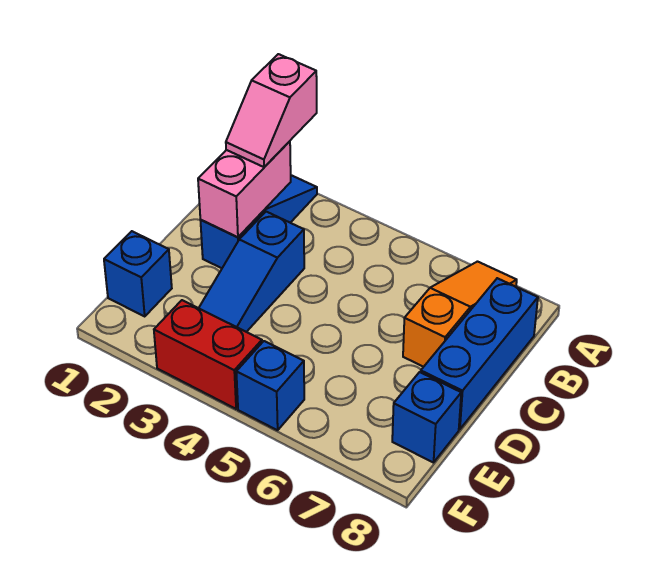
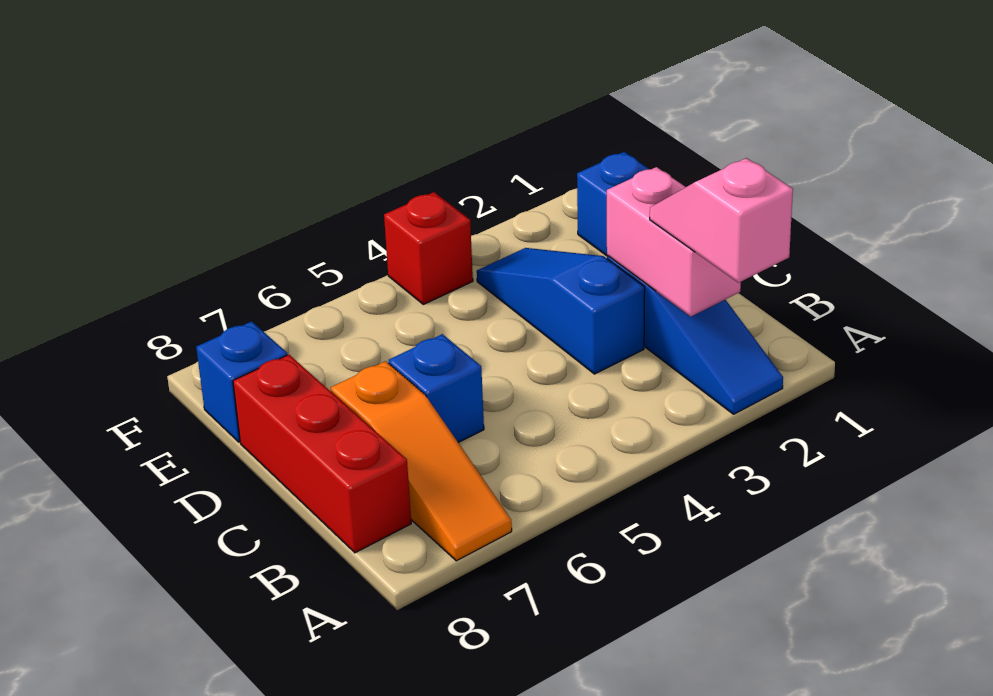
blue brick B8:D8 level 1 -> red brick B8:D8 level 1
red brick F3:F4 level 1 -> red brick F4 level 1
blue brick F5 level 1 -> blue brick C6 level 1

